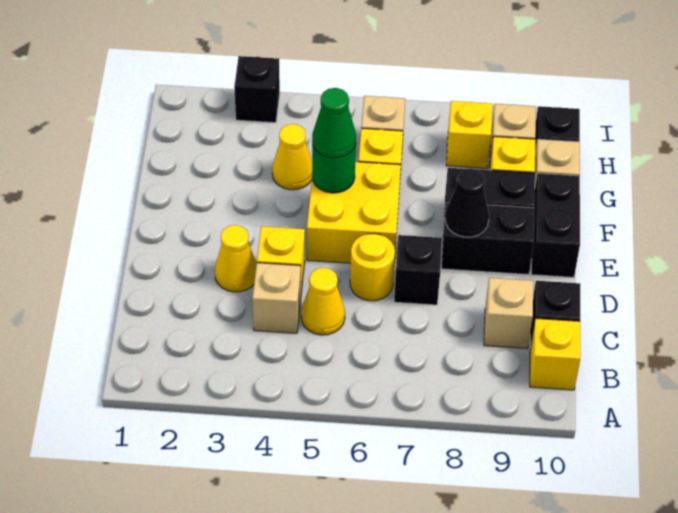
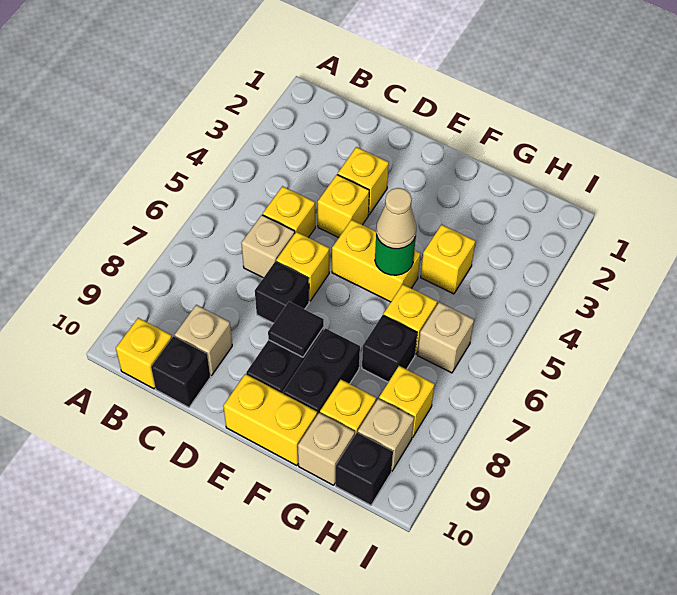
tan brick C4 level 1 -> tan brick C6 level 1
yellow cone C5 level 1 -> yellow brick C5 level 1
yellow cone D3 level 1 -> yellow brick D3 level 1
yellow round brick D6 level 1 -> yellow brick D6 level 1
yellow brick E5:F6 level 1 -> yellow brick E5:F5 level 1
black cone E8 level 2 -> black tile E8 level 2
black brick E10:F10 level 1 -> yellow brick E10:F10 level 1
green cone F5 level 3 -> tan cone F5 level 3
yellow cone G4 level 1 -> yellow brick G4 level 1
black brick I3 level 1 -> black brick G7 level 1

